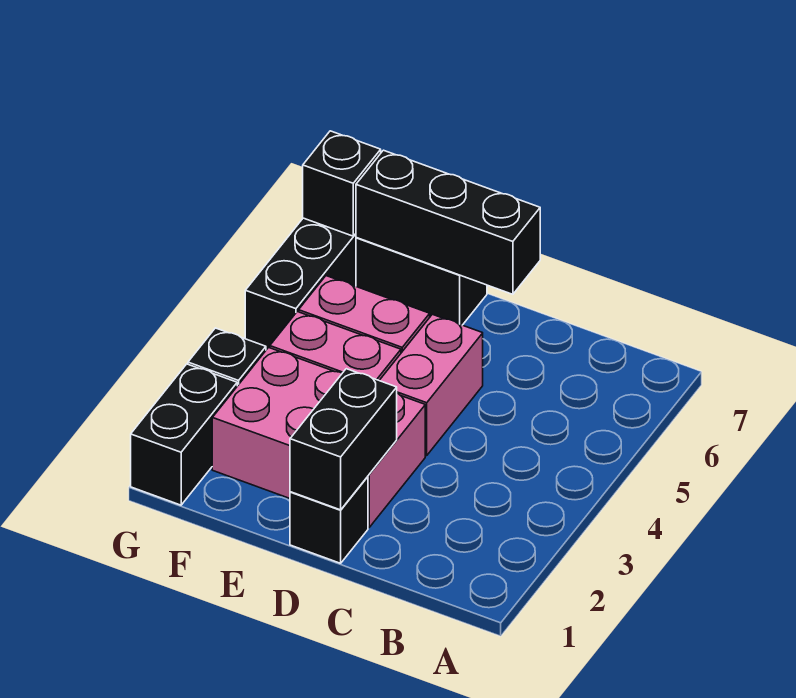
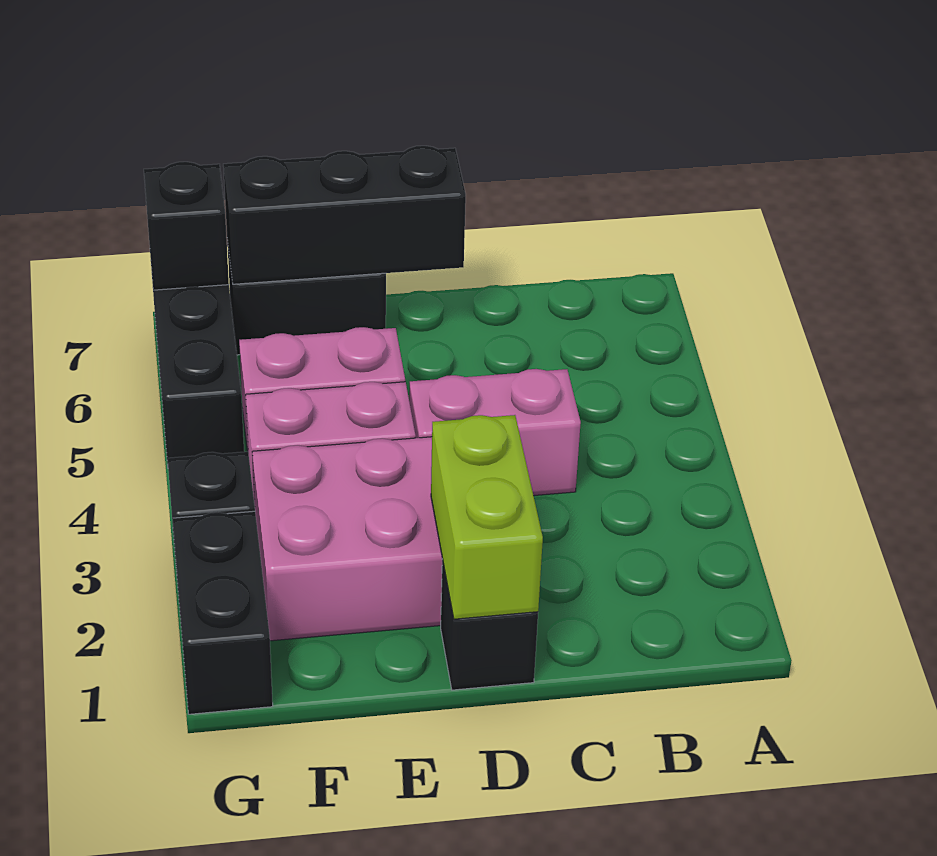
black brick D1:D2 level 2 -> lime brick D1:D2 level 2
pink brick D4:D5 level 1 -> pink brick C4:D4 level 1

